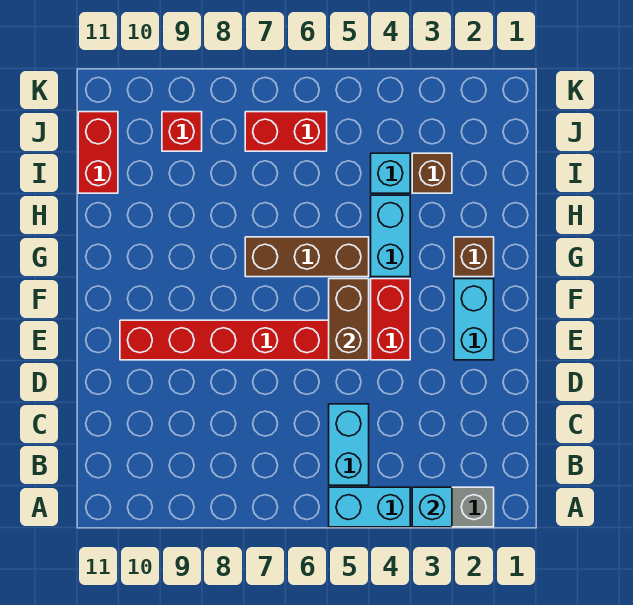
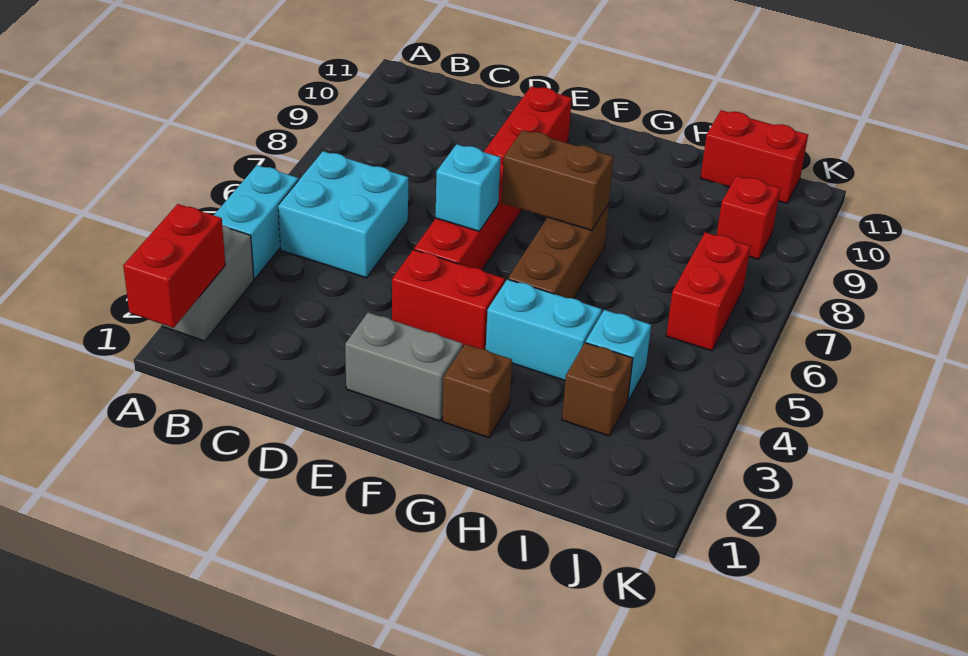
none -> red brick A1:A2 level 2
cyan brick A3 level 2 -> cyan brick E6 level 2
cyan brick B5:C5 level 1 -> cyan brick B5:C6 level 1
cyan brick E2:F2 level 1 -> grey brick E2:F2 level 1
brown brick E5:F5 level 2 -> brown brick F7:G7 level 2

